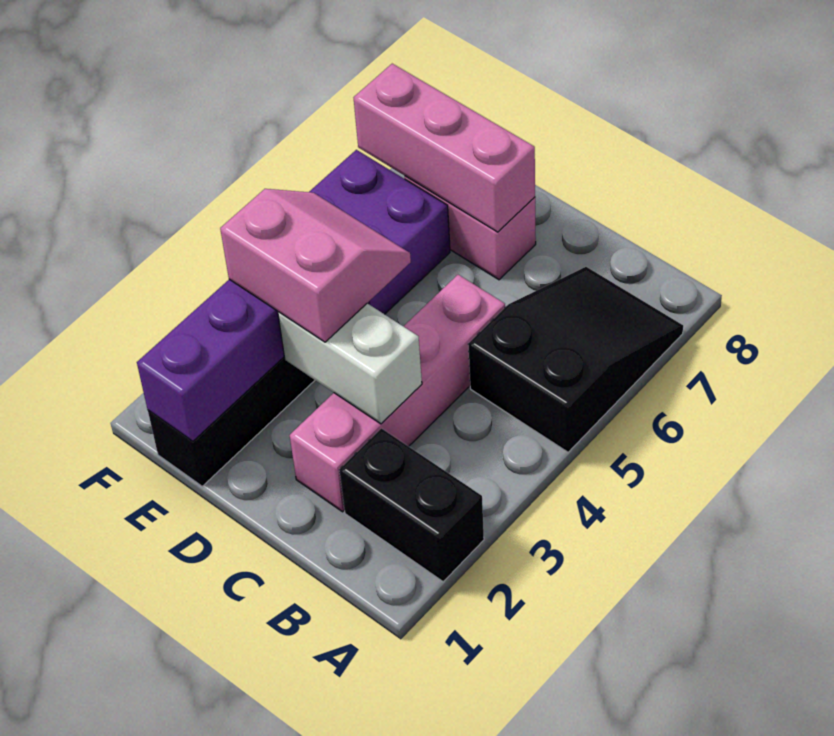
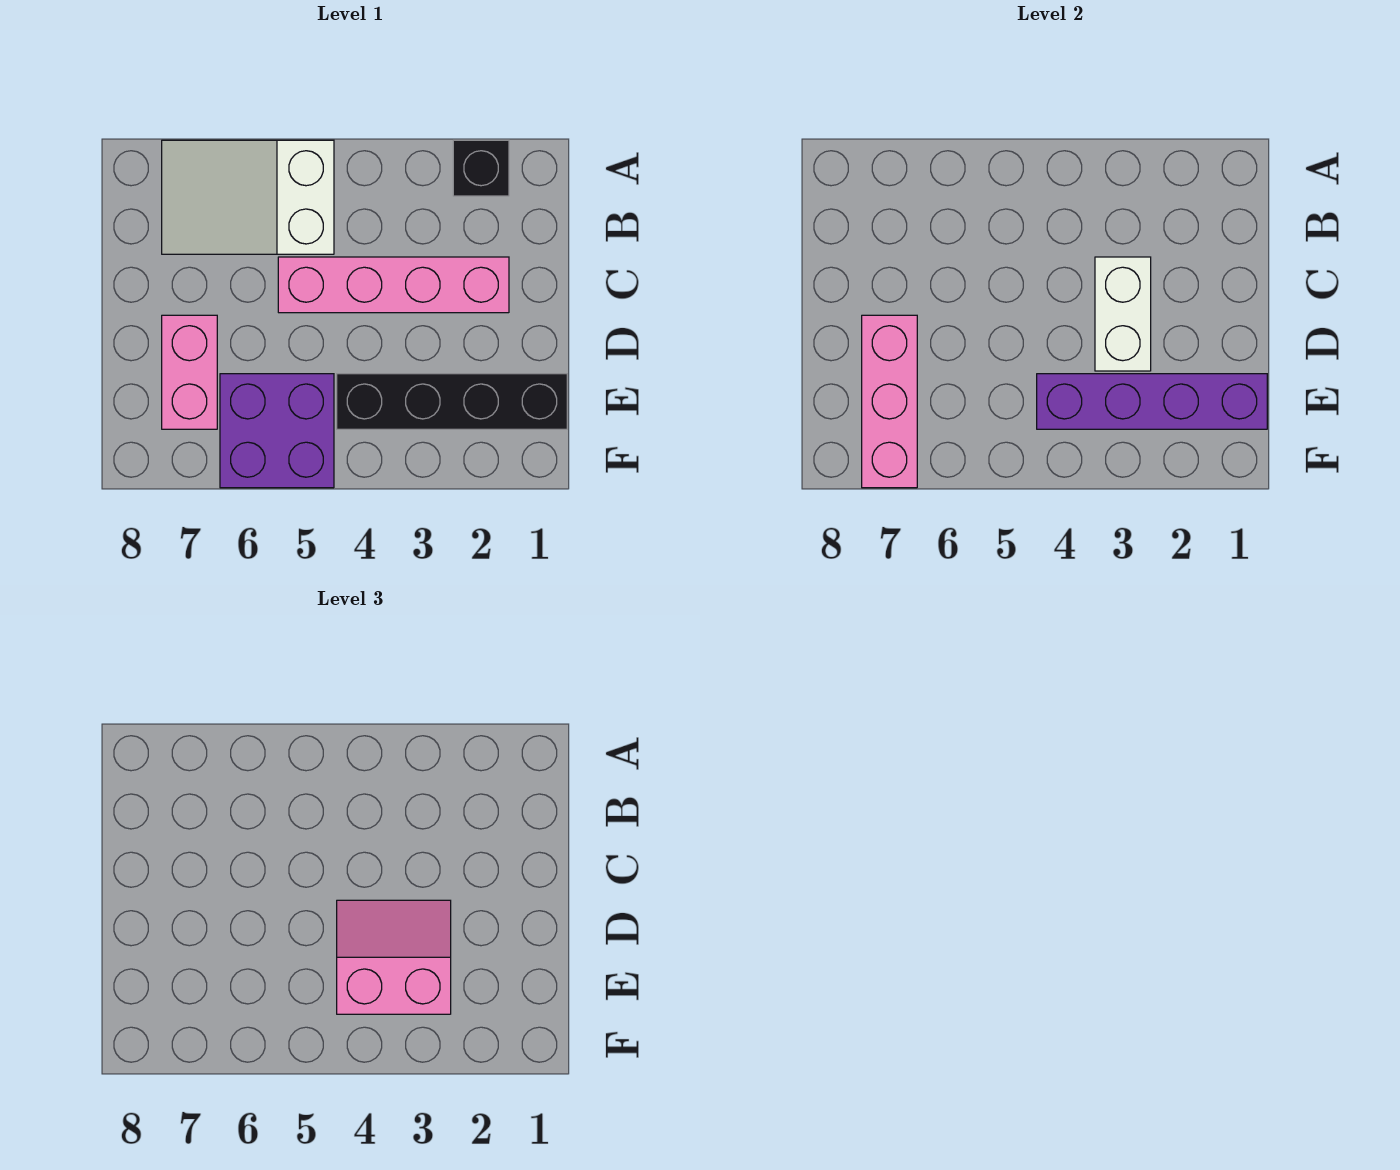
black brick A2:B2 level 1 -> black brick A2 level 1
black slope A5:B7 level 1 top 5 -> white slope A5:B7 level 1 top 5
pink slope D3:E4 level 3 top 3 -> pink slope D3:E4 level 3 top E

